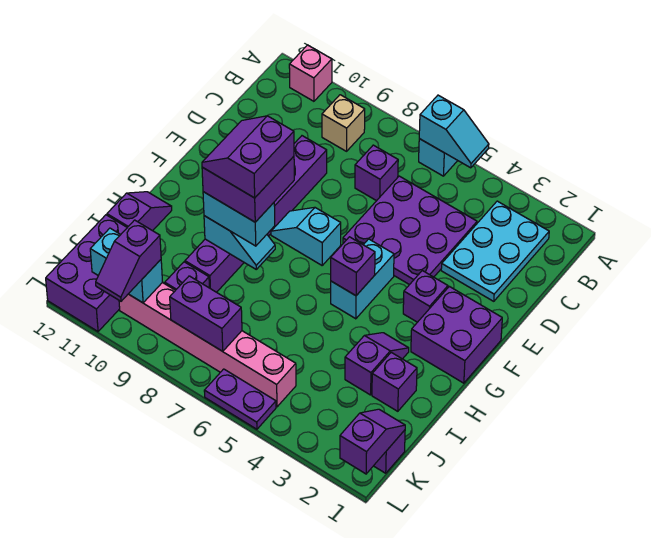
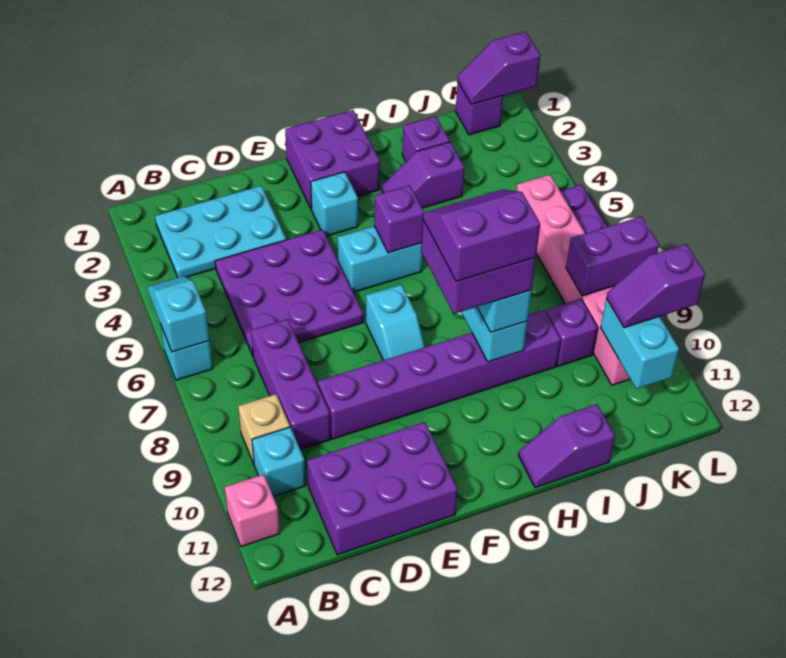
none -> cyan brick B10 level 1
purple brick C7 level 1 -> purple brick C7:C9 level 1
purple brick F3 level 1 -> cyan brick F3 level 1
purple slope G8:H9 level 5 top 8 -> purple slope G8:H9 level 5 top 9
purple brick J11:L12 level 1 -> purple brick C11:E12 level 1
purple brick K7:K8 level 2 -> purple brick K8:L8 level 2
purple slope K10:L10 level 3 top K -> purple slope K10:L10 level 3 top L

